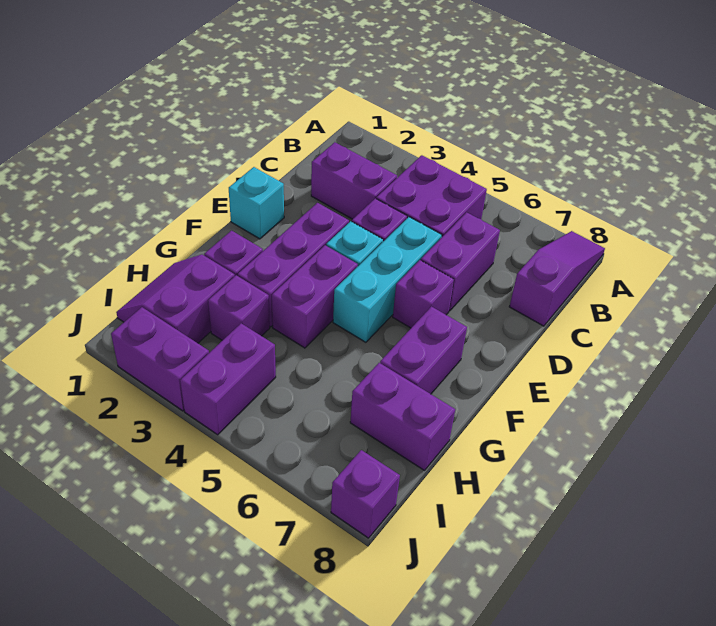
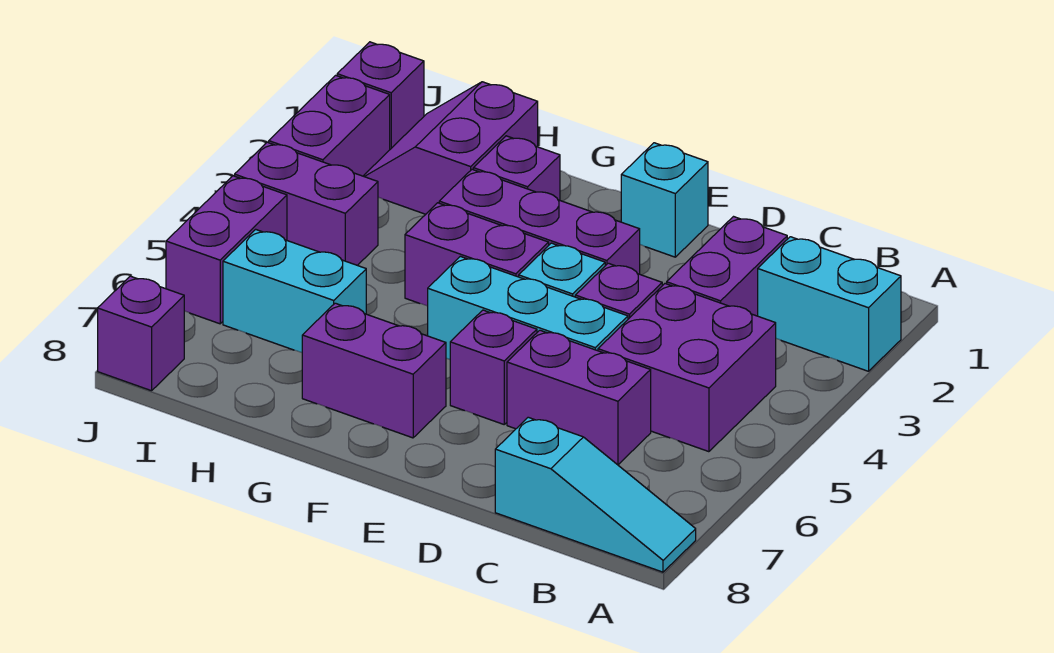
none -> cyan brick A2:B2 level 1
purple slope A8:C8 level 1 top C -> cyan slope A8:C8 level 1 top C
purple slope H1:I2 level 1 top 2 -> purple slope H1:I2 level 1 top H
purple brick H3 level 1 -> purple brick J1 level 1
none -> cyan brick H6:I6 level 1
purple brick H7:H8 level 1 -> purple brick J5:J6 level 1

